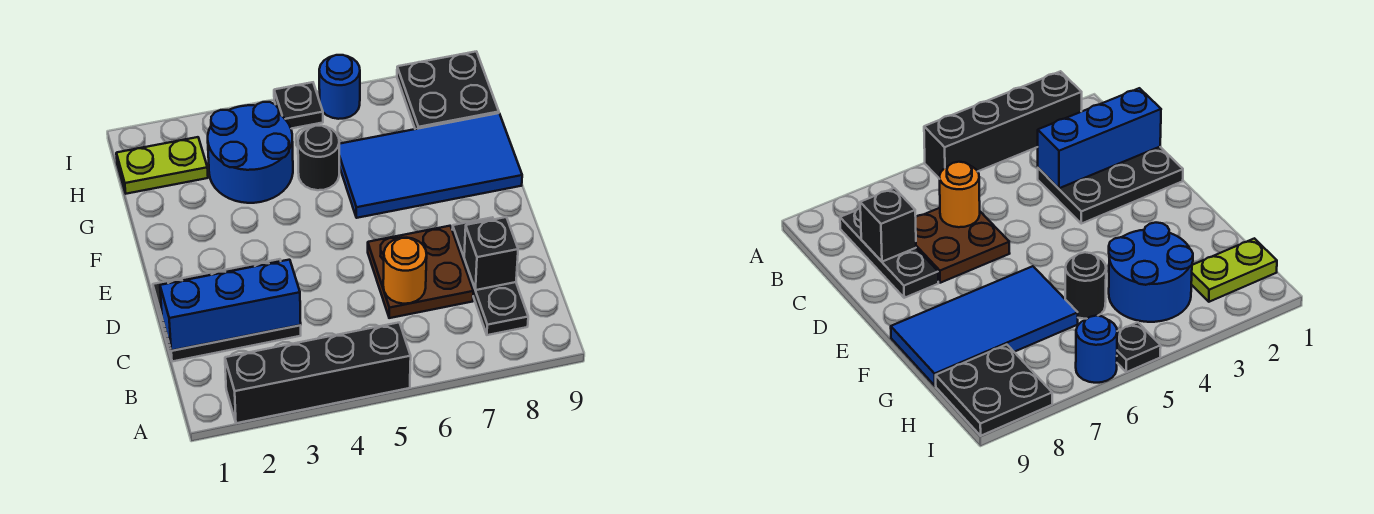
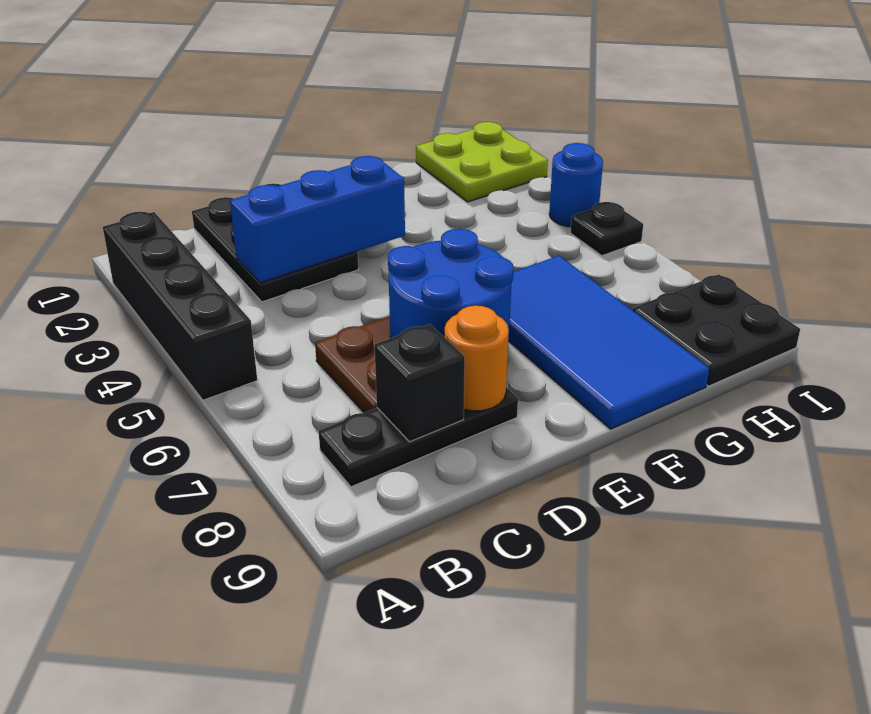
blue brick C1:C3 level 2 -> blue brick C3:E3 level 2
orange round brick C6 level 2 -> orange round brick D8 level 2
blue round brick G3:H4 level 1 -> blue round brick D6:E7 level 2
black round brick G5 level 1 -> none
lime plate H1:H2 level 1 -> lime plate H1:I2 level 1
blue round brick I6 level 1 -> blue round brick I4 level 1

